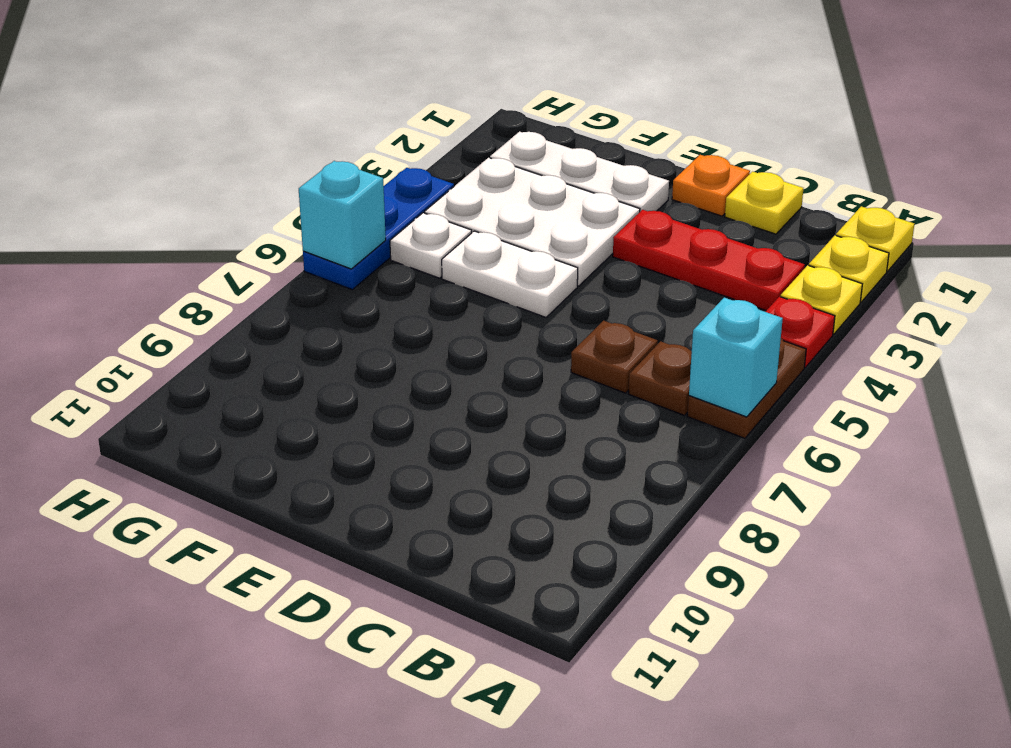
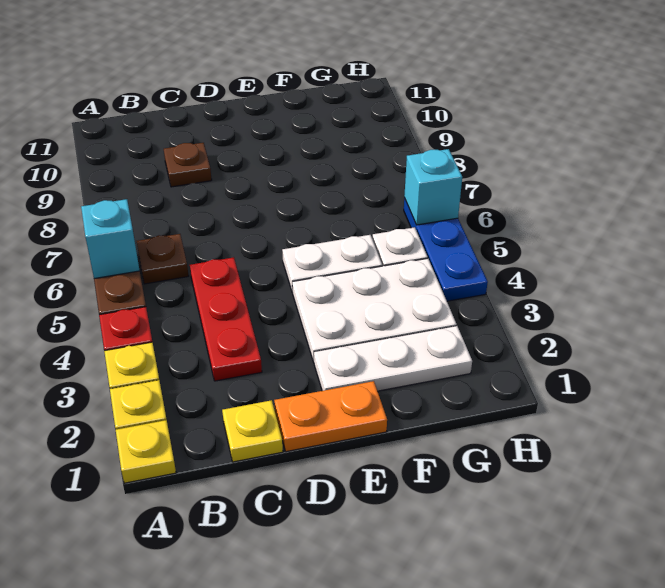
red plate B3:D3 level 1 -> red plate C3:C5 level 1
brown plate C6 level 1 -> brown plate C9 level 1
orange plate D1 level 1 -> orange plate D1:E1 level 1

